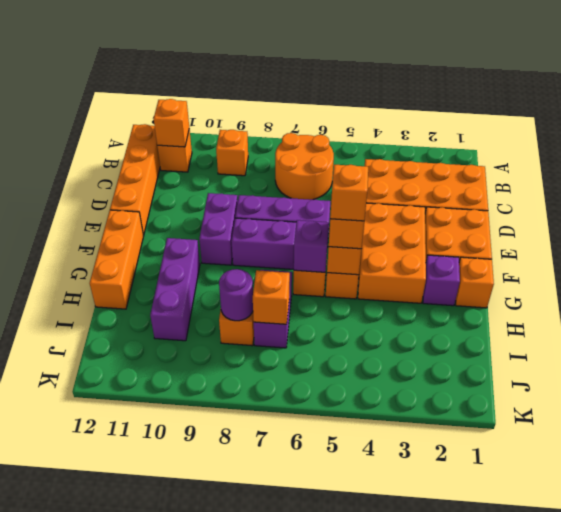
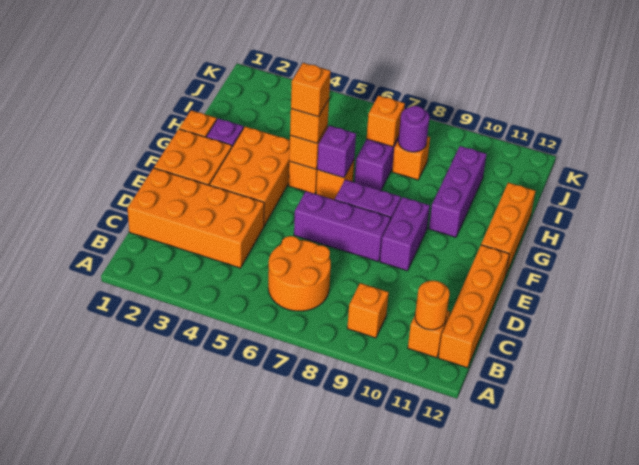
orange brick B11 level 2 -> orange round brick B11 level 2

